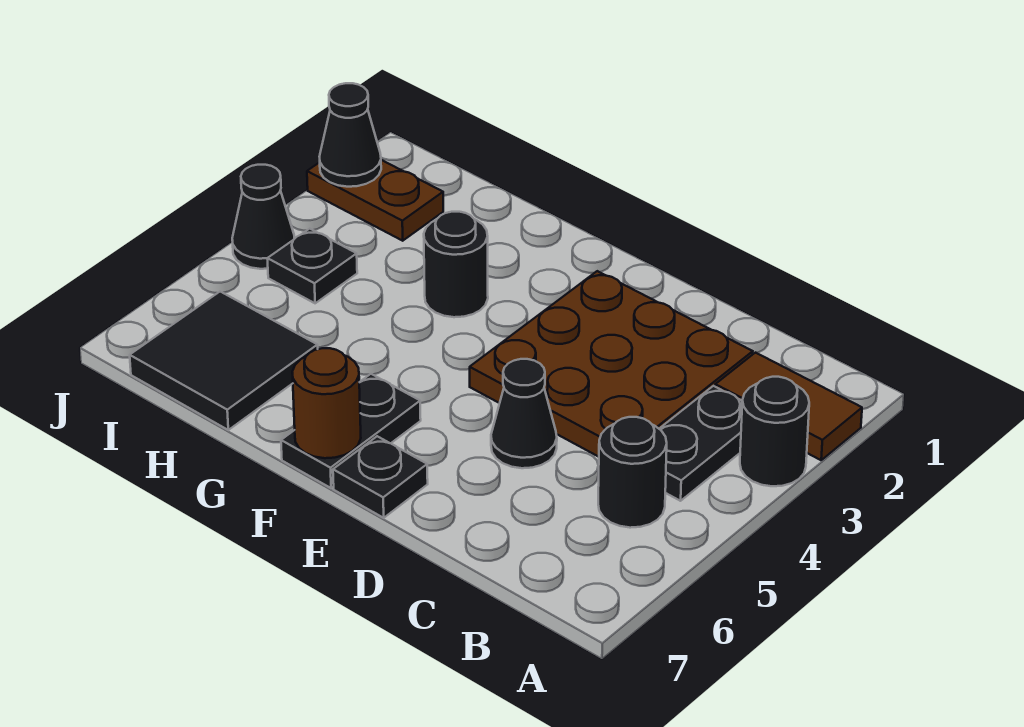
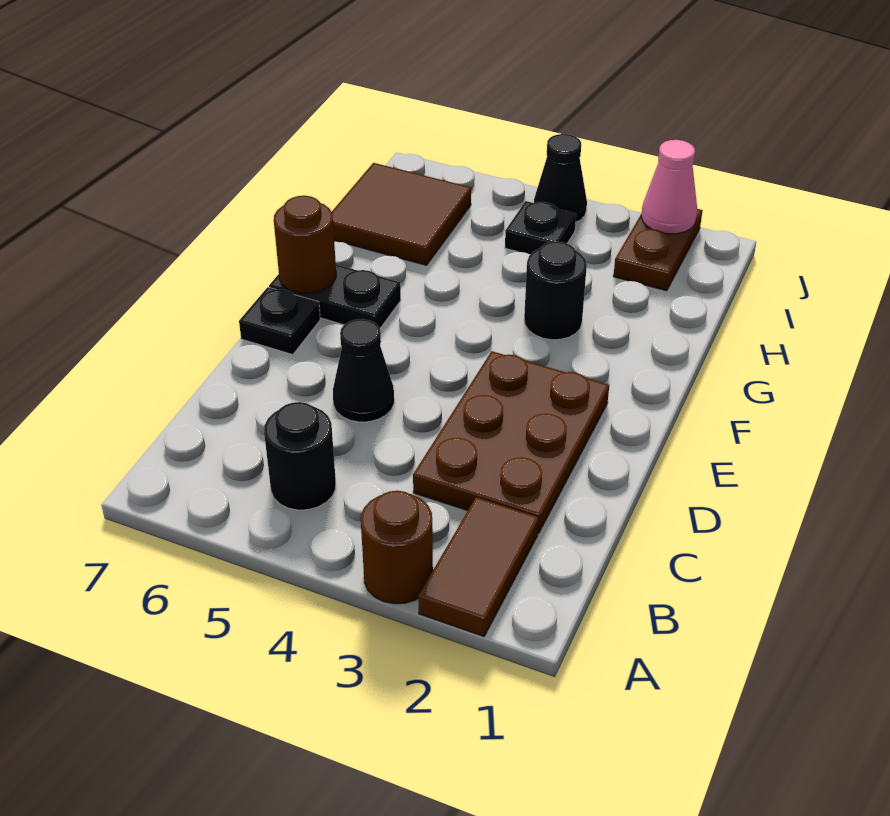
black round brick A3 level 1 -> brown round brick A3 level 1
black plate B3:B4 level 1 -> none
brown plate C2:E4 level 1 -> brown plate C2:E3 level 1
black tile H6:I7 level 1 -> brown tile H6:I7 level 1
black cone J2 level 2 -> pink cone J2 level 2

